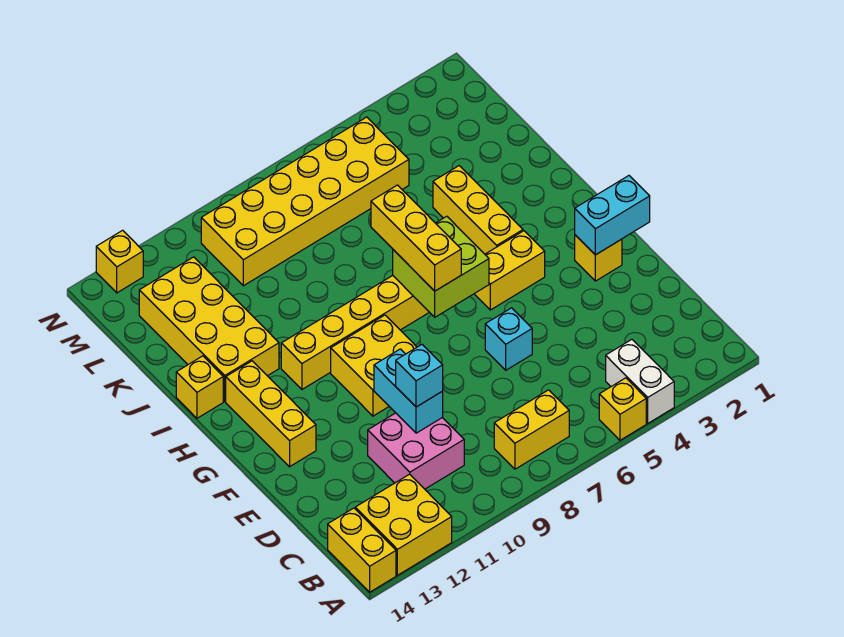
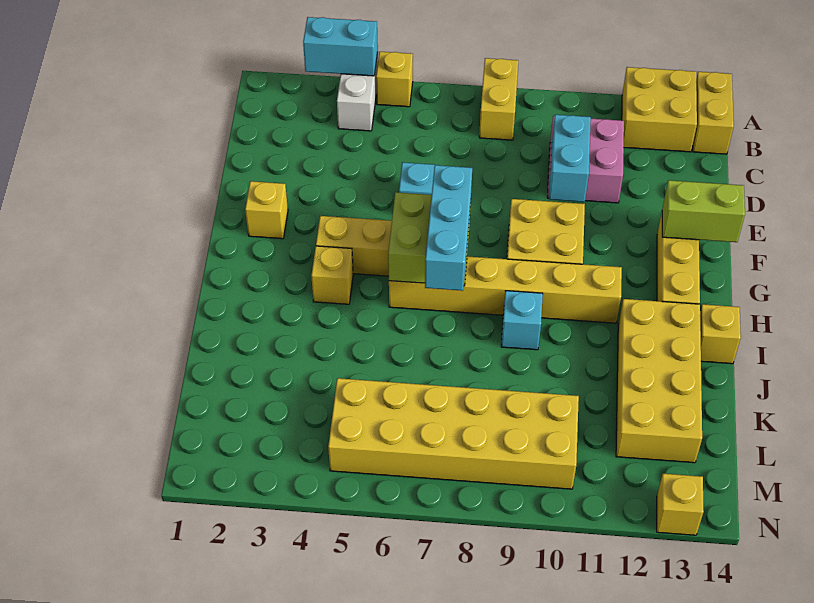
yellow brick B7:B8 level 1 -> yellow brick A8:B8 level 1
cyan brick D10 level 3 -> cyan brick I9 level 1
cyan brick F1:F2 level 2 -> cyan brick A3:A4 level 2
none -> lime brick F13:F14 level 2
yellow brick G7:I7 level 3 -> cyan brick G7:I7 level 3
yellow brick H4:J4 level 1 -> yellow brick H4 level 1

